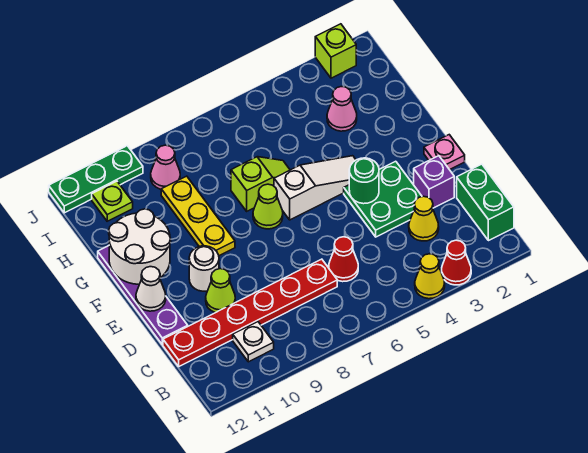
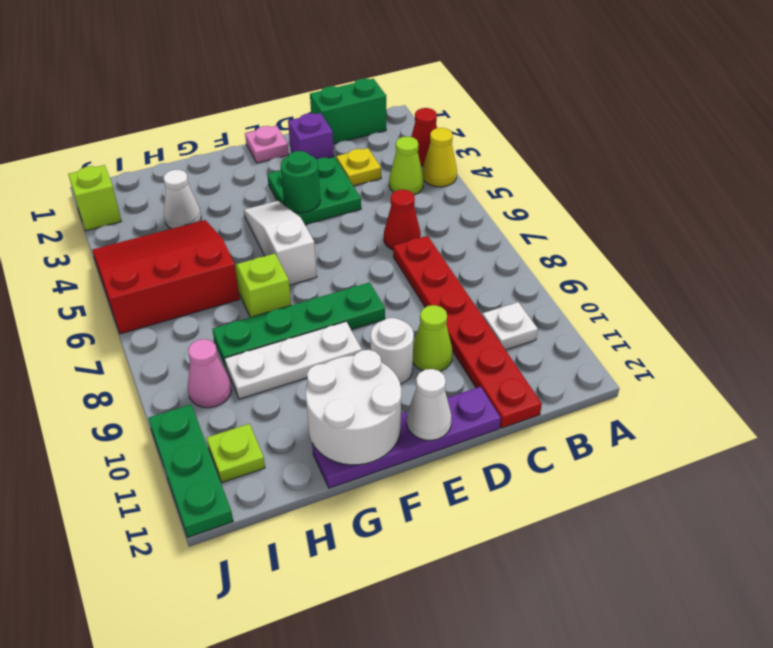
yellow cone C3 level 1 -> yellow plate C3 level 1
none -> green plate E8:H8 level 1
lime cone F7 level 1 -> lime cone B4 level 1
yellow plate F9:H9 level 1 -> white plate F9:H9 level 1
pink cone H3 level 1 -> white cone H3 level 1
none -> red slope H4:J6 level 1 top 6

